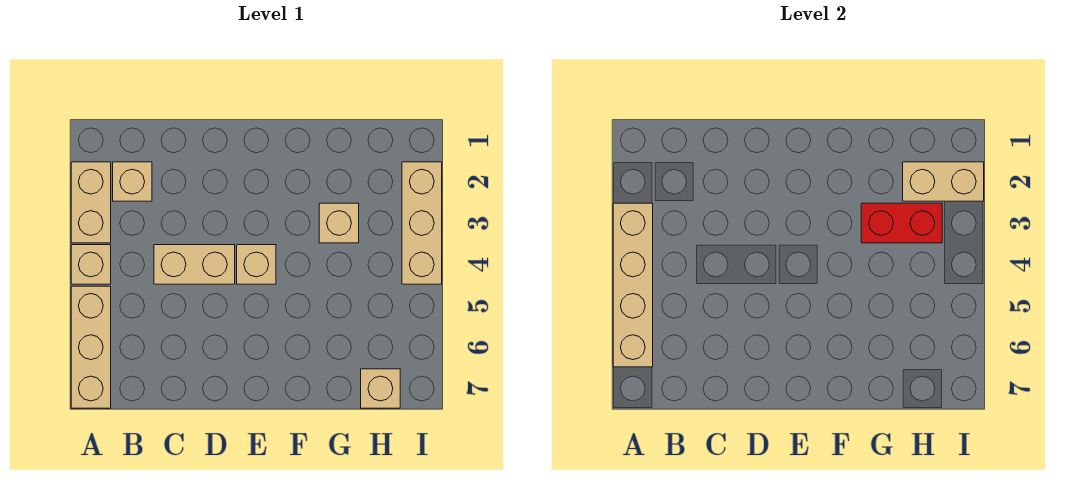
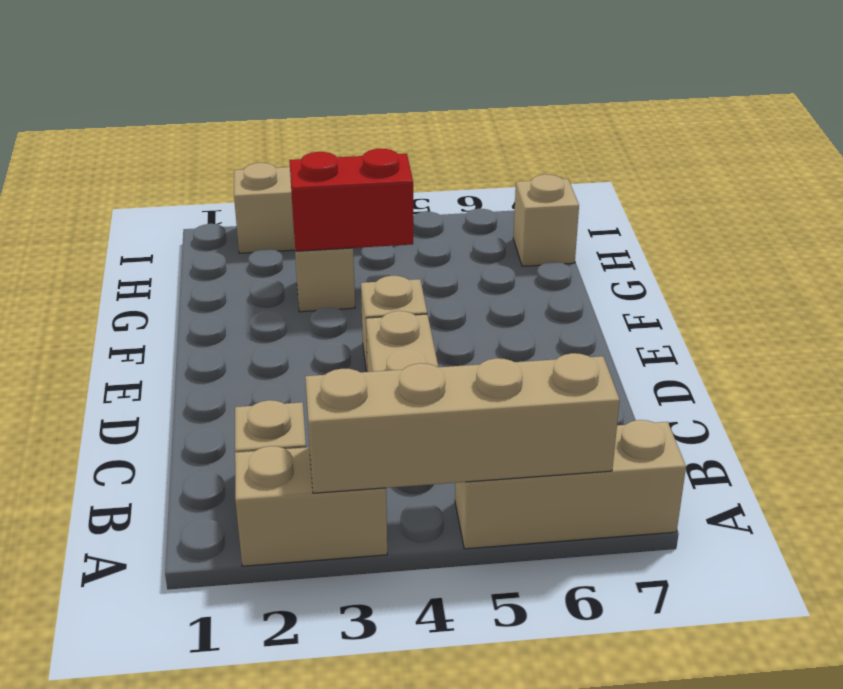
tan brick A4 level 1 -> none
red brick G3:H3 level 2 -> red brick G3:G4 level 2
tan brick H2:I2 level 2 -> none

